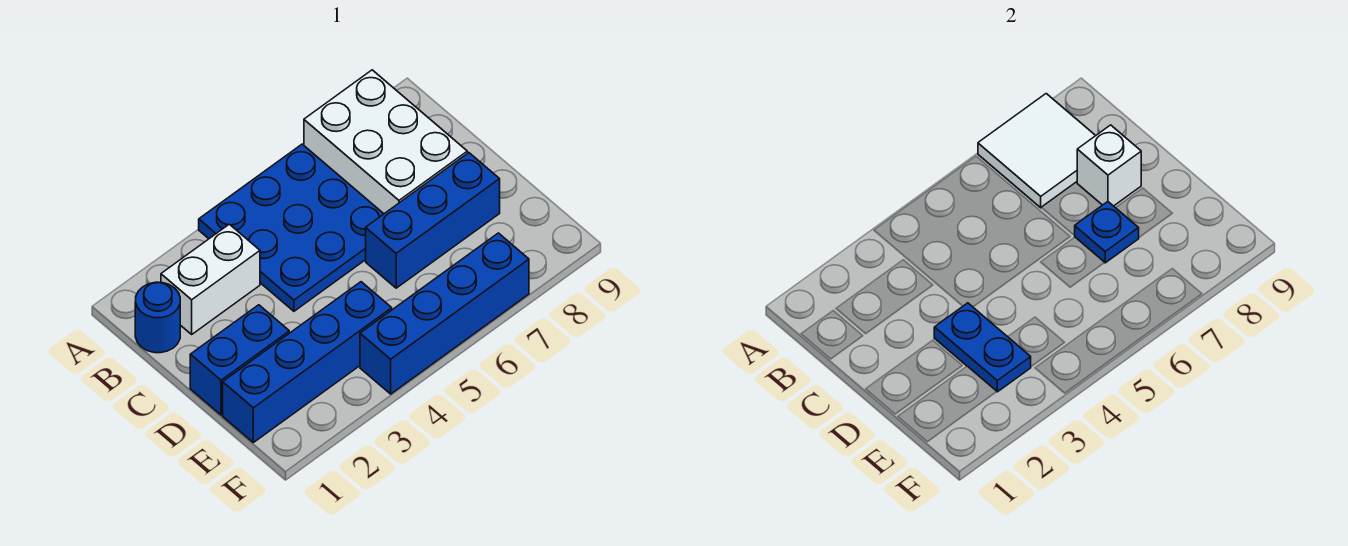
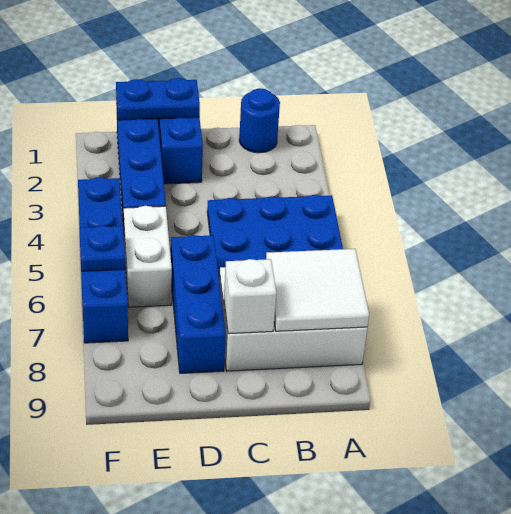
white brick B2:B3 level 1 -> white brick E5:E6 level 1
blue plate D3:E3 level 2 -> blue plate D1:E1 level 2
blue plate D7 level 2 -> blue plate F6 level 2

